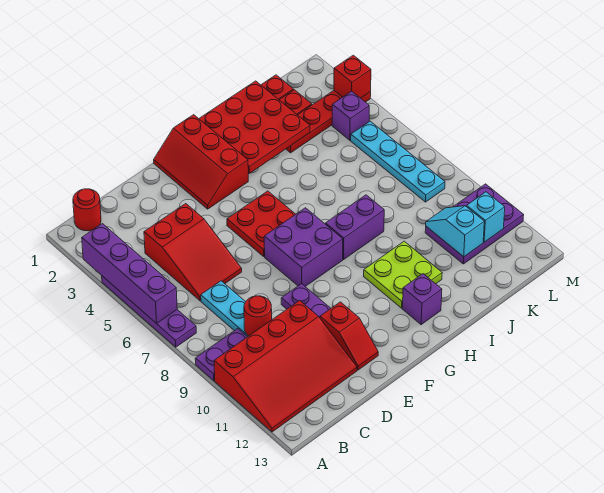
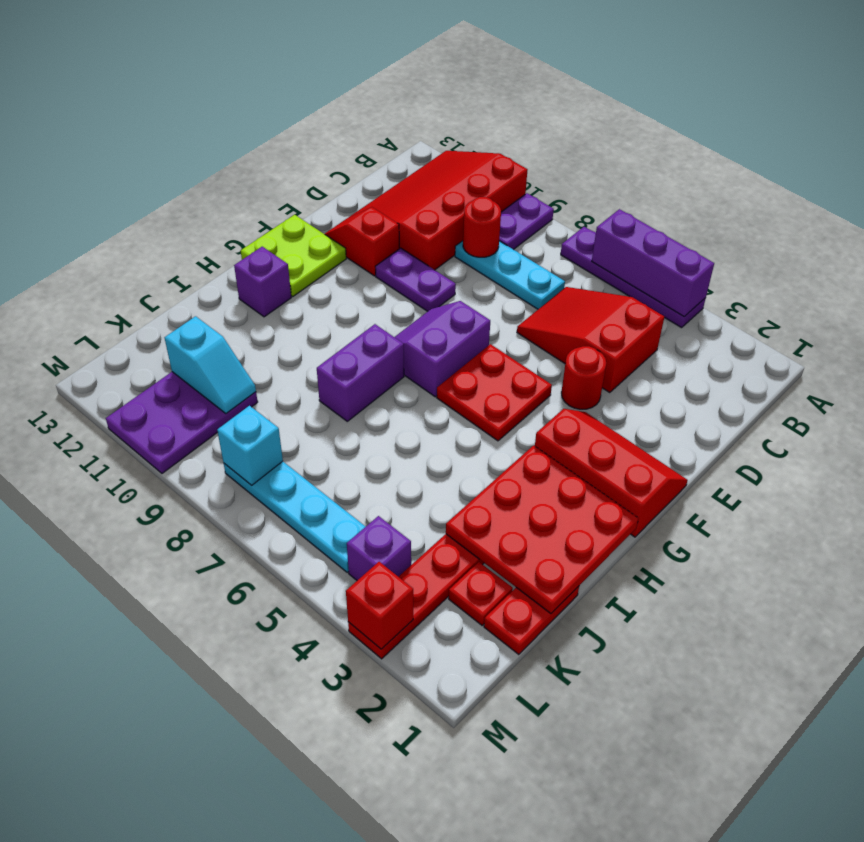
purple brick A3:A6 level 2 -> purple brick A4:A6 level 2
red round brick B1 level 1 -> red round brick E4 level 1
purple brick F7:G8 level 1 -> purple slope F7:G8 level 1 top 7
lime plate H10:I11 level 1 -> lime plate F12:G13 level 1
cyan brick L11 level 2 -> cyan brick L8 level 2

